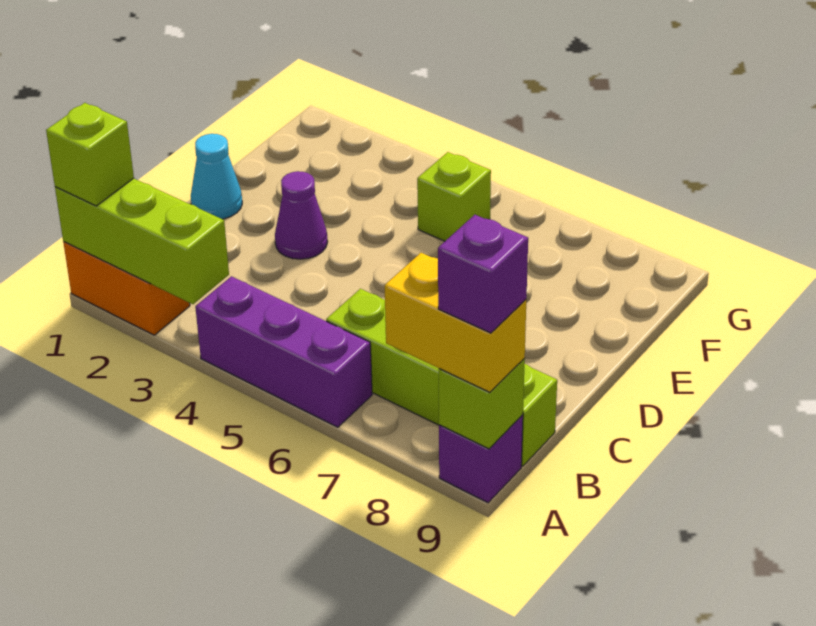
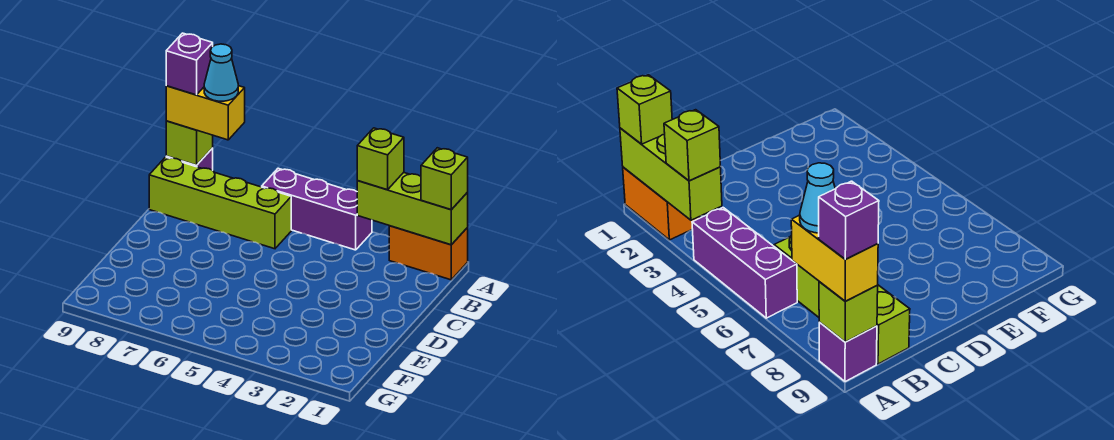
cyan cone D1 level 1 -> cyan cone A8 level 4
purple cone D3 level 1 -> none
lime brick F5 level 1 -> lime brick A3 level 3

